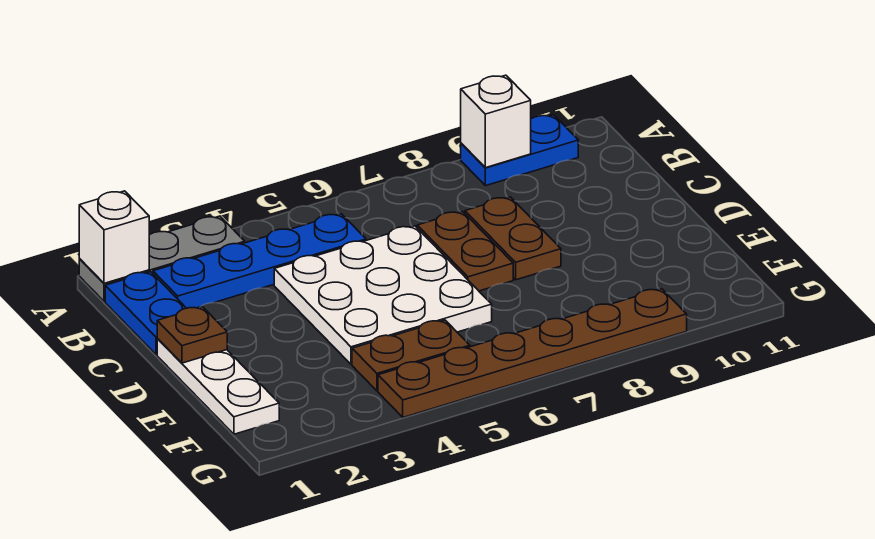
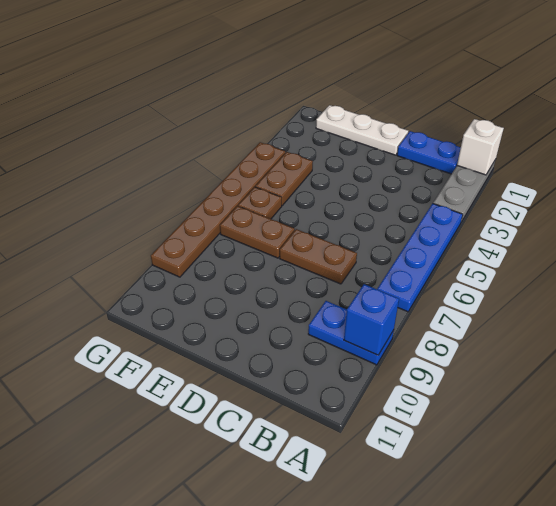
blue plate A9:A10 level 1 -> blue plate A9:B9 level 1
white brick A9 level 2 -> blue brick A9 level 2
blue plate B2:B5 level 1 -> blue plate A4:A7 level 1
white plate C4:E6 level 1 -> none
brown plate C8:D8 level 1 -> brown plate E7:F7 level 1
brown plate D1 level 2 -> brown plate F6 level 1

